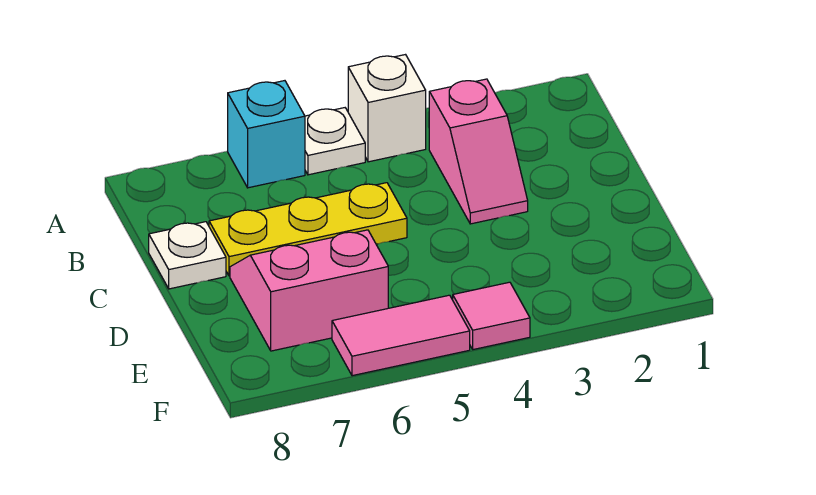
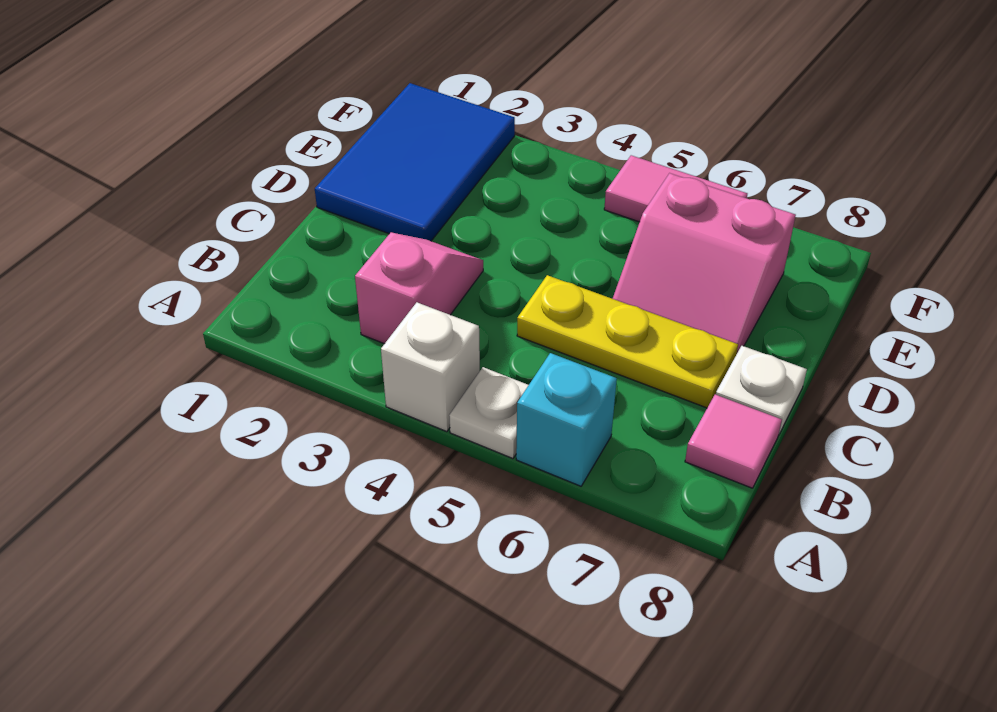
none -> blue tile D1:F2 level 1
pink tile F4 level 1 -> pink tile B8 level 1

